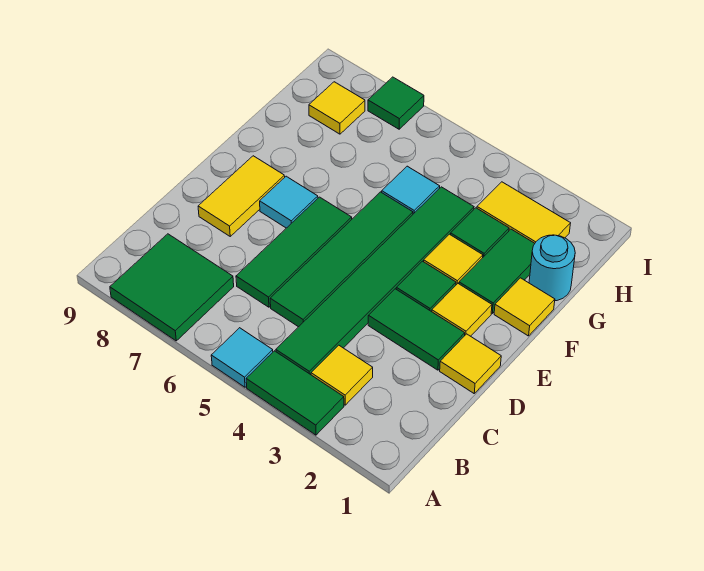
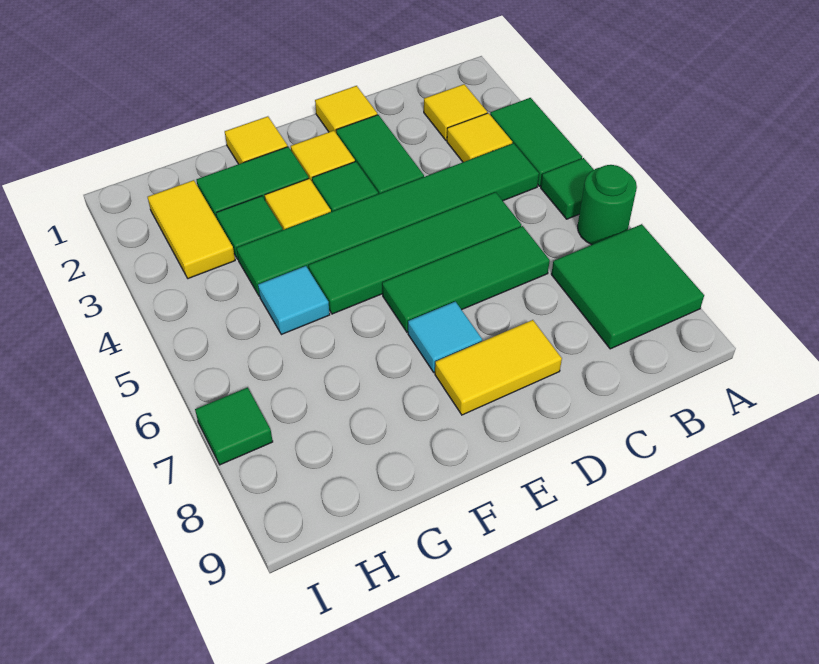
cyan tile A5 level 1 -> green tile A5 level 1
none -> green round brick A6 level 1
cyan round brick G1 level 1 -> none
yellow tile H8 level 1 -> yellow tile B2 level 1

